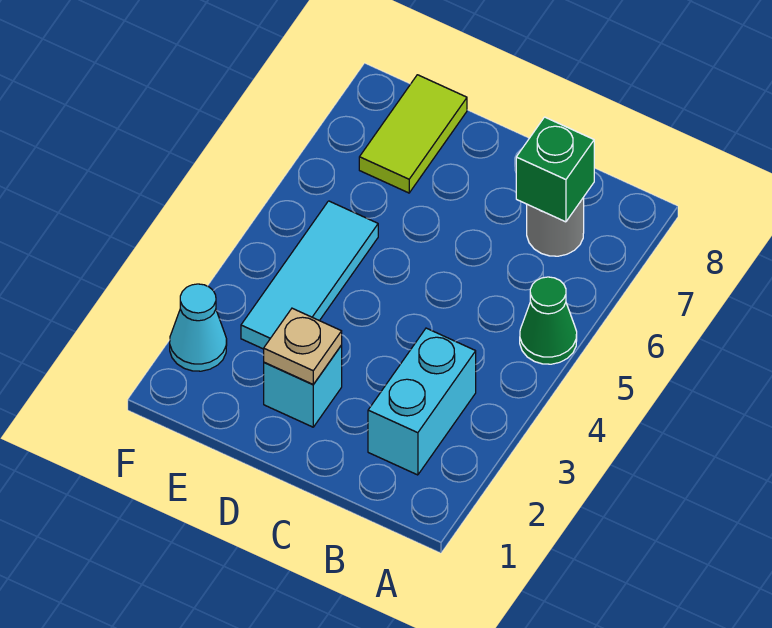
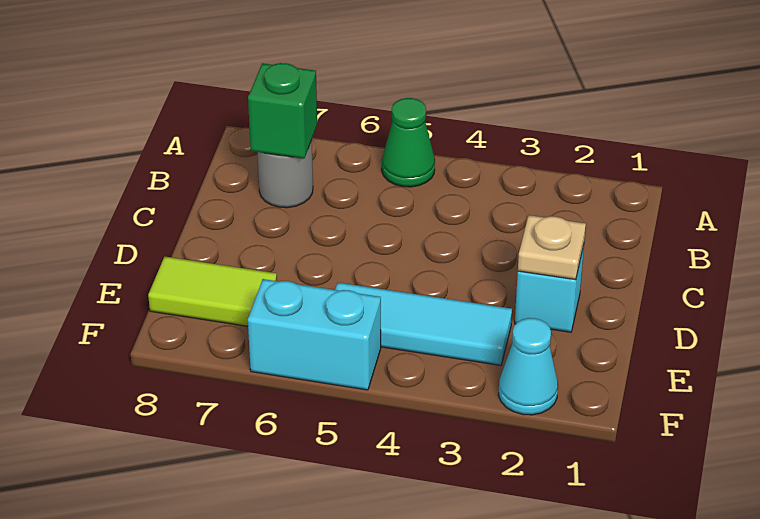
cyan brick B2:B3 level 1 -> cyan brick F5:F6 level 1

